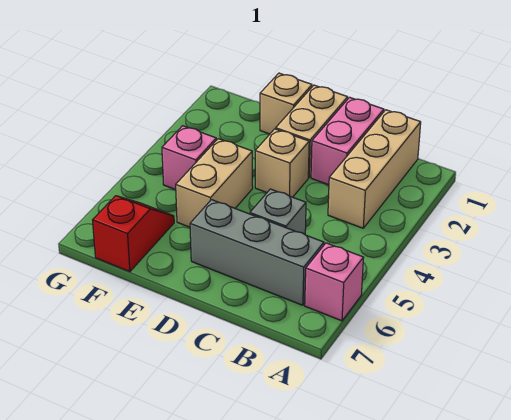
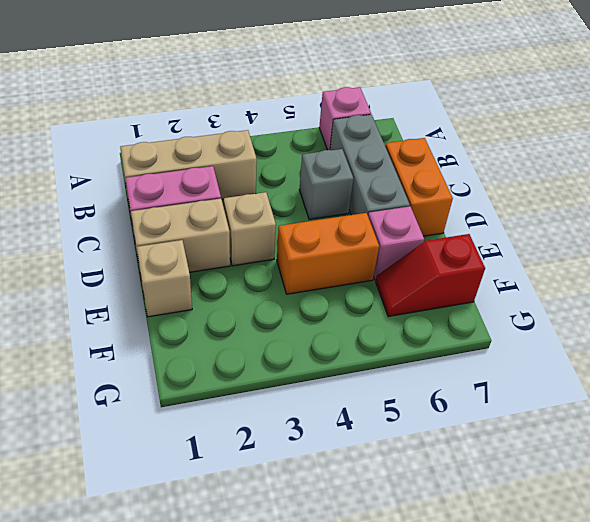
none -> orange brick C7:D7 level 1
tan brick E4:E5 level 1 -> orange brick E4:E5 level 1
pink brick F4 level 1 -> pink brick E6 level 1

